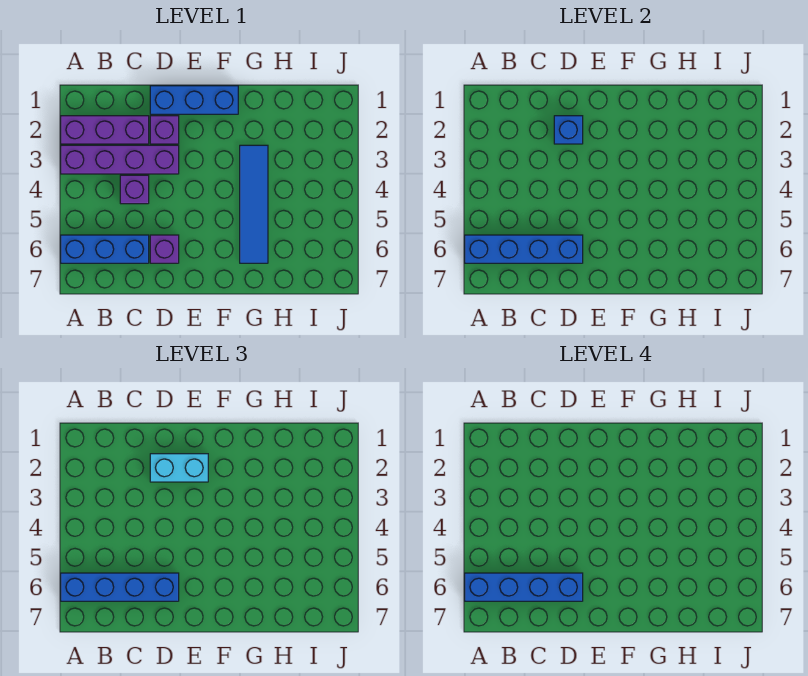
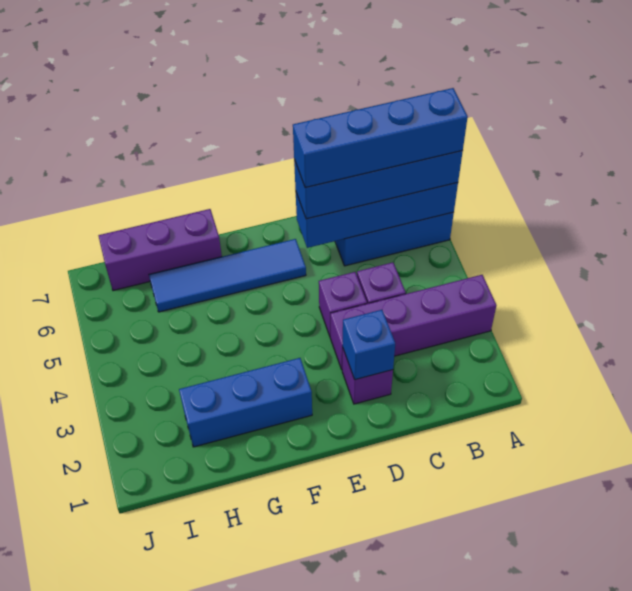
purple brick A2:C2 level 1 -> purple brick G7:I7 level 1
blue brick D1:F1 level 1 -> blue brick F2:H2 level 1
cyan brick D2:E2 level 3 -> none
purple brick D6 level 1 -> purple brick D4 level 1
blue tile G3:G6 level 1 -> blue tile E6:H6 level 1

